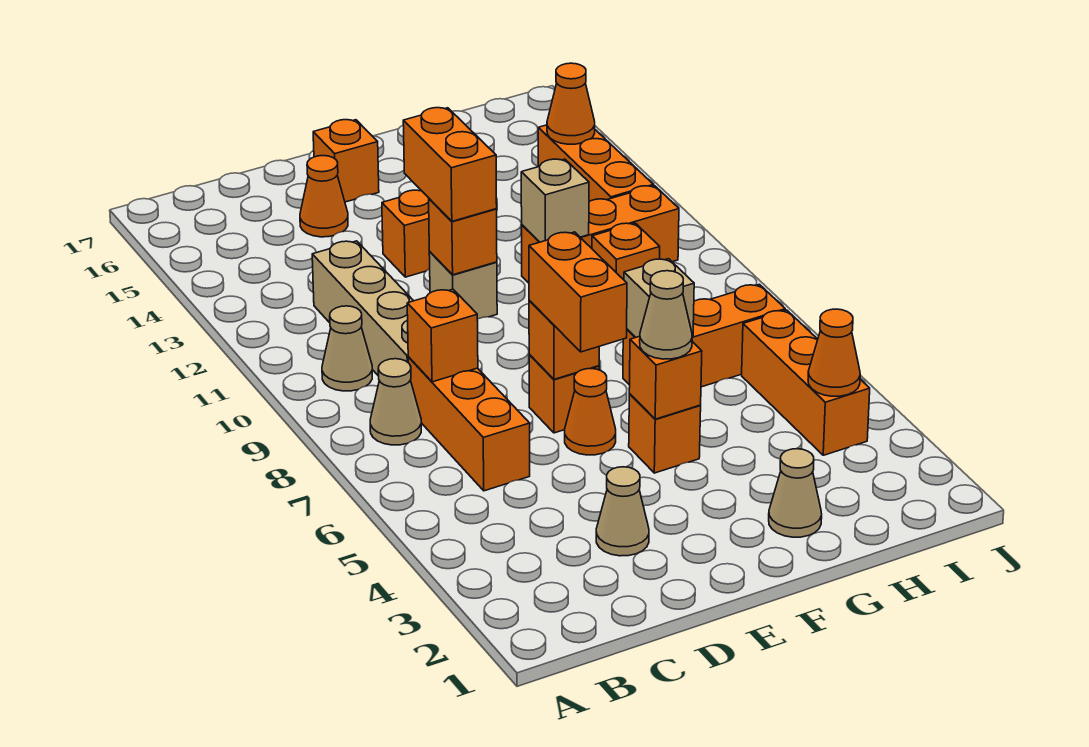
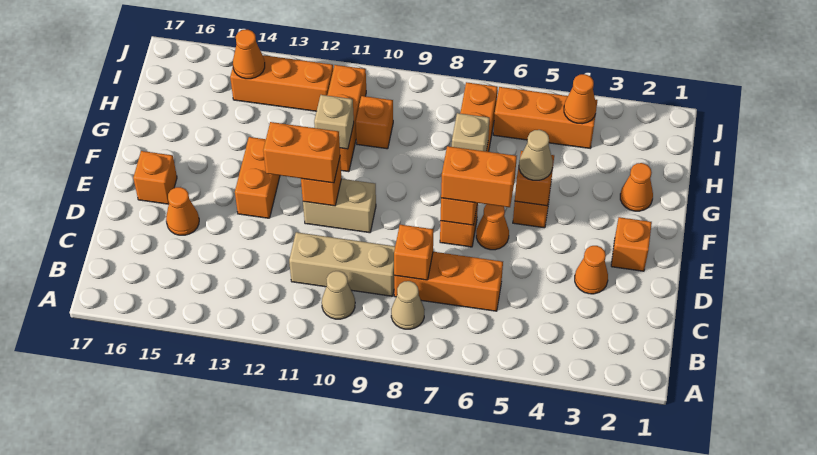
tan brick C9:C12 level 1 -> tan brick C9:C11 level 1
tan cone D3 level 1 -> orange cone D3 level 1
none -> orange brick E2 level 1
tan brick E11 level 1 -> tan brick E10:E11 level 1
tan cone G2 level 1 -> orange cone G2 level 1

